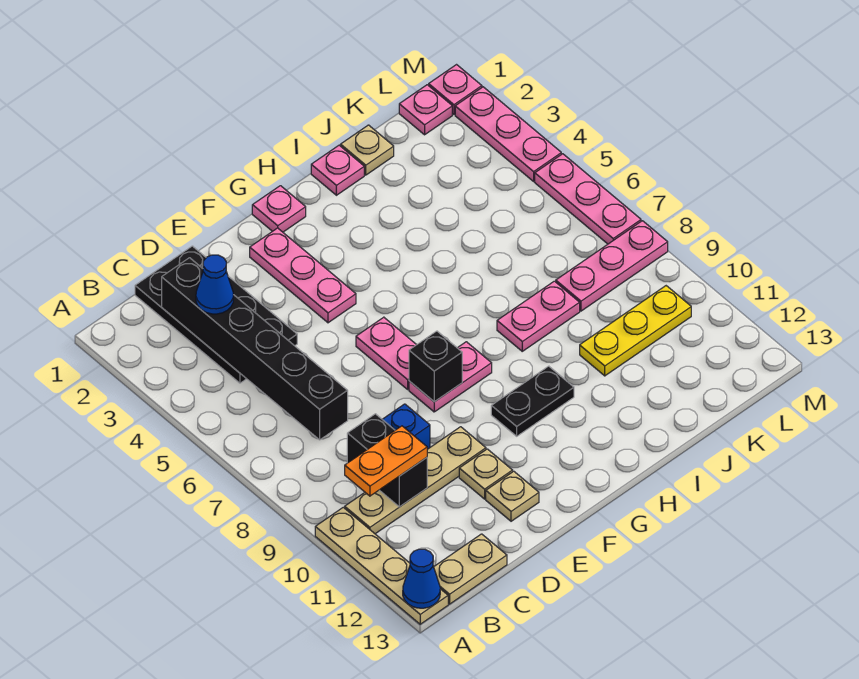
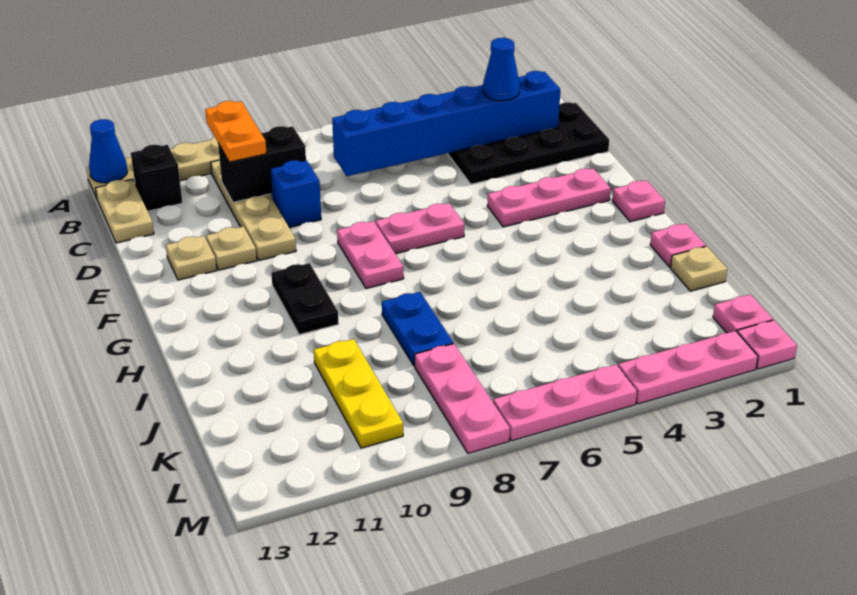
black brick C2:C7 level 2 -> blue brick C2:C7 level 2
black brick F8 level 2 -> black brick B12 level 1
pink plate I8:J8 level 1 -> blue plate I8:J8 level 1

